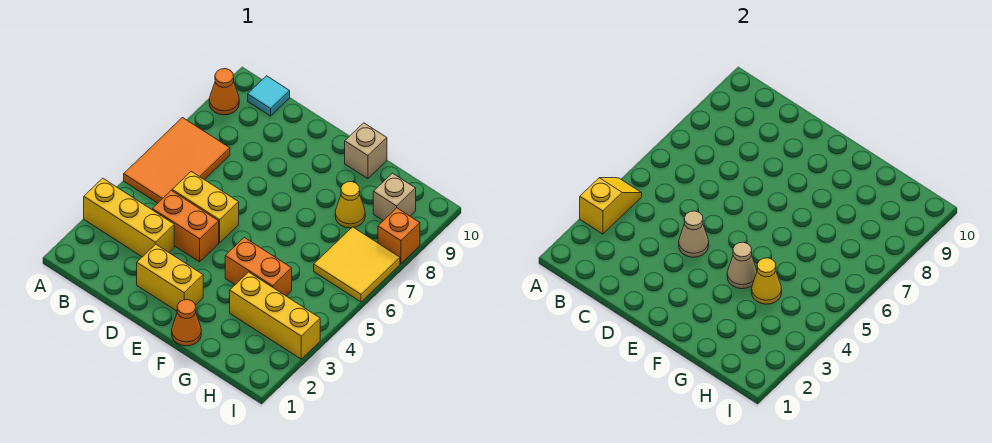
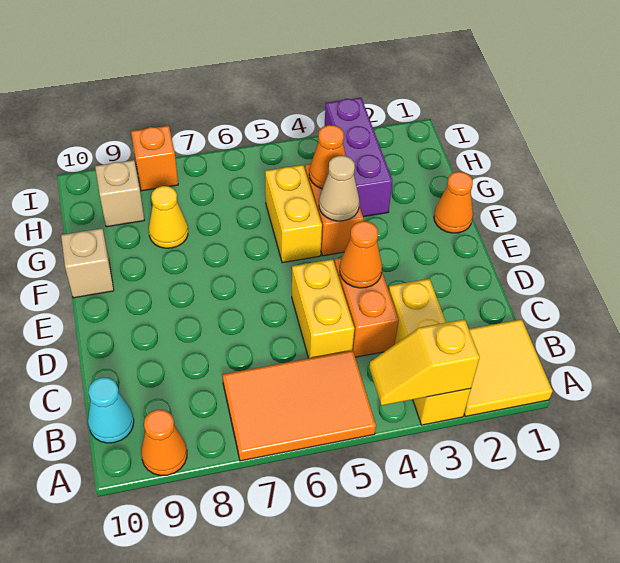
cyan tile B10 level 1 -> cyan cone B10 level 1
yellow brick D2:E2 level 1 -> yellow brick F5:G5 level 1
tan cone D4 level 2 -> orange cone D4 level 2
yellow brick G3:I3 level 1 -> purple brick G3:I3 level 1
yellow cone G4 level 2 -> orange cone G4 level 2
yellow tile H6:I7 level 1 -> yellow tile A1:B2 level 1

